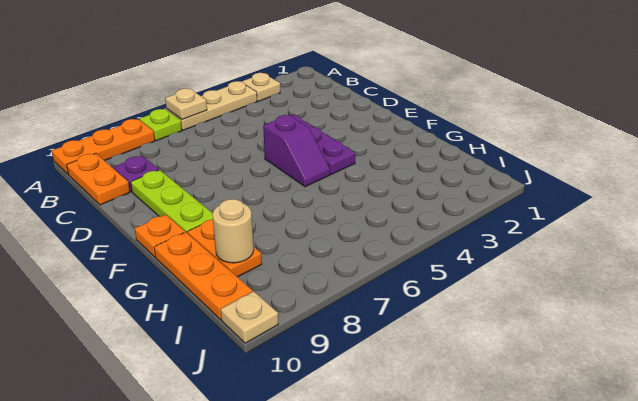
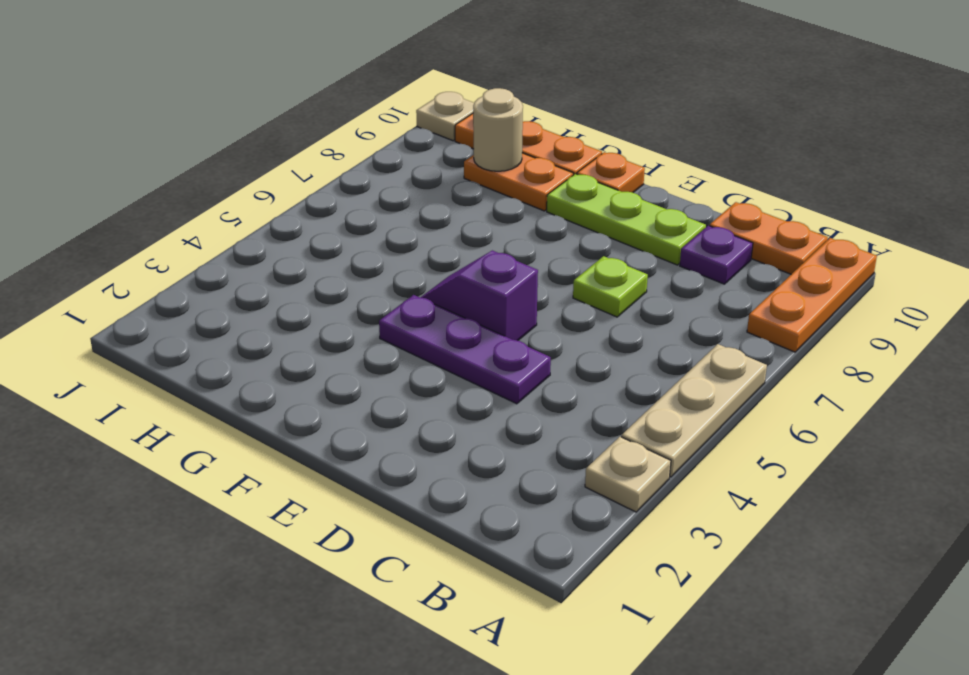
tan plate A6 level 2 -> none
lime plate A7 level 1 -> lime plate D7 level 1

